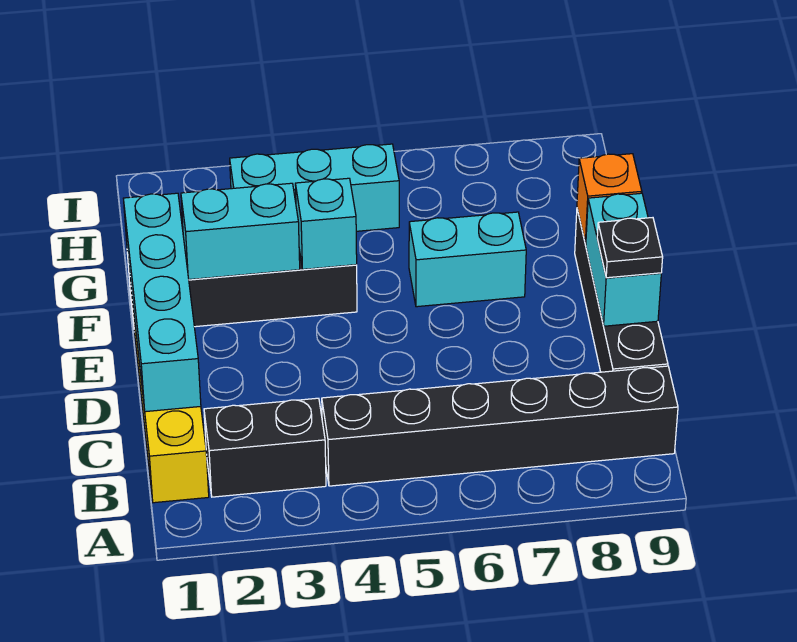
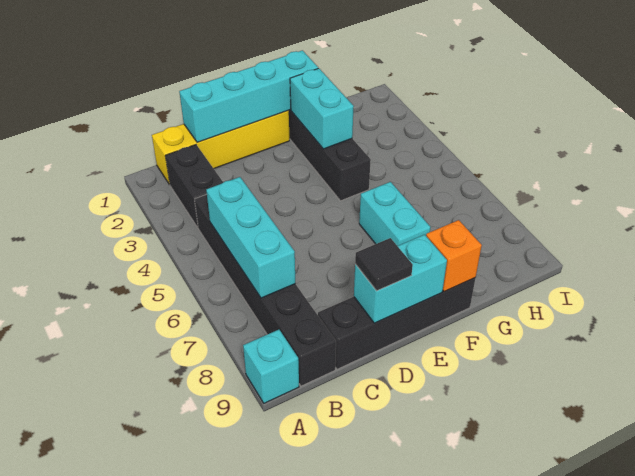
black plate D9 level 3 -> black tile D9 level 3
cyan brick F4 level 2 -> cyan brick A9 level 1
cyan brick H3:H5 level 1 -> cyan brick B5:B7 level 2

